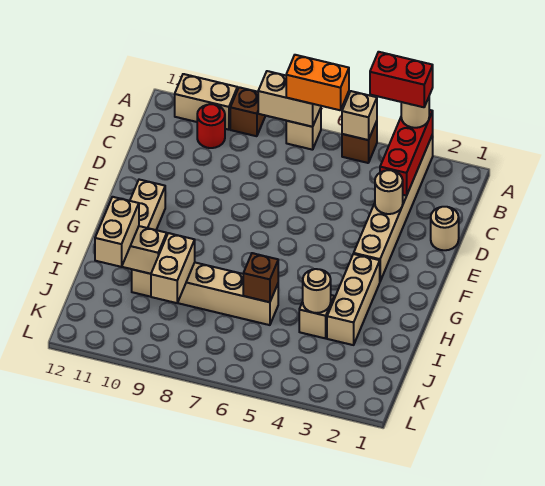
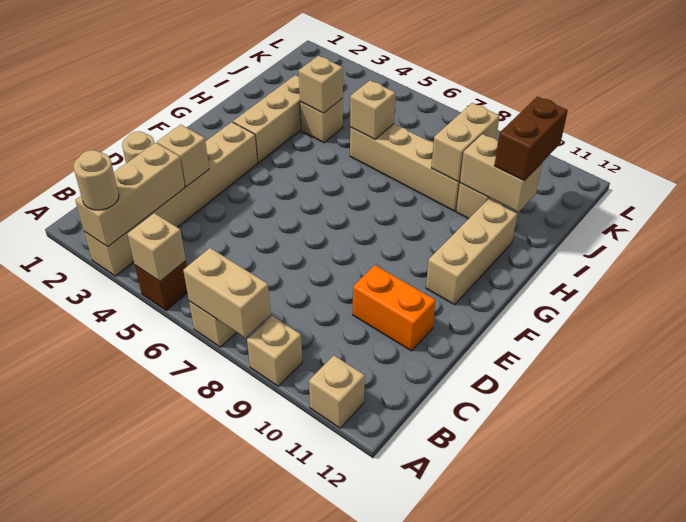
red brick A3:C3 level 2 -> tan brick A3:C3 level 2
red brick A3:A4 level 4 -> none
orange brick A6:A7 level 3 -> orange brick D10:D11 level 1
brown brick A9 level 1 -> tan brick A9 level 1
tan brick A10:A11 level 1 -> tan brick A11 level 1
red round brick B10 level 1 -> none
tan round brick D3 level 2 -> tan brick D3 level 2
tan round brick I4 level 2 -> tan brick I4 level 2
brown brick I6 level 2 -> tan brick I6 level 2
tan brick I11:J11 level 3 -> brown brick I11:J11 level 3

